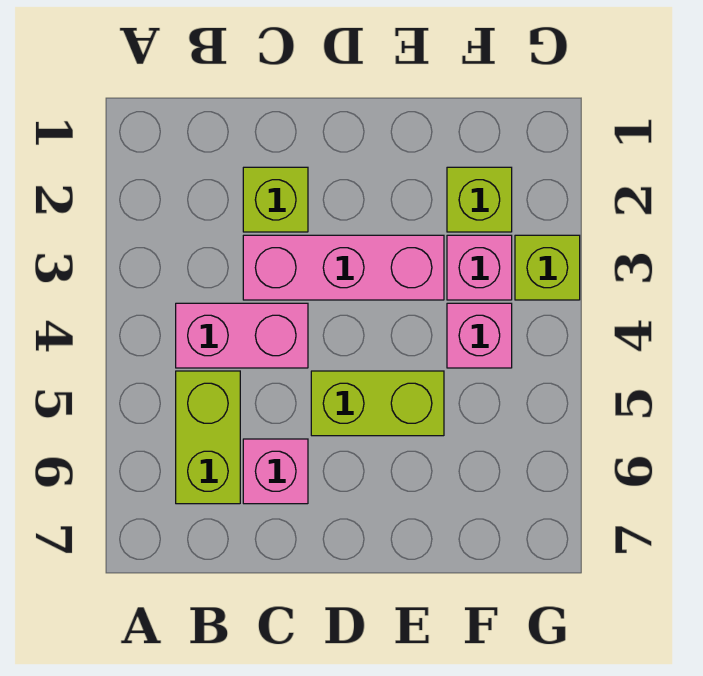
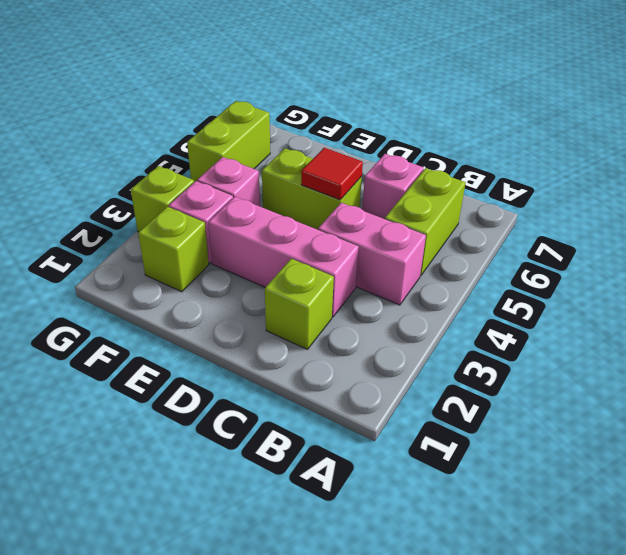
none -> red tile D5 level 2
none -> lime brick G5:G6 level 1

